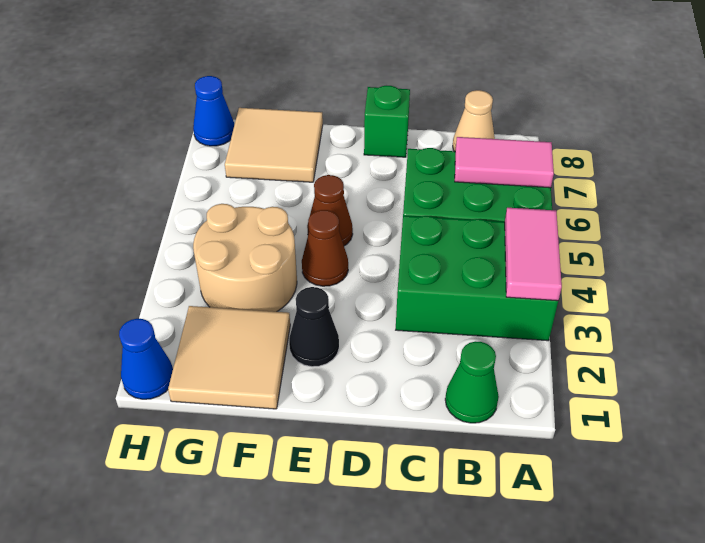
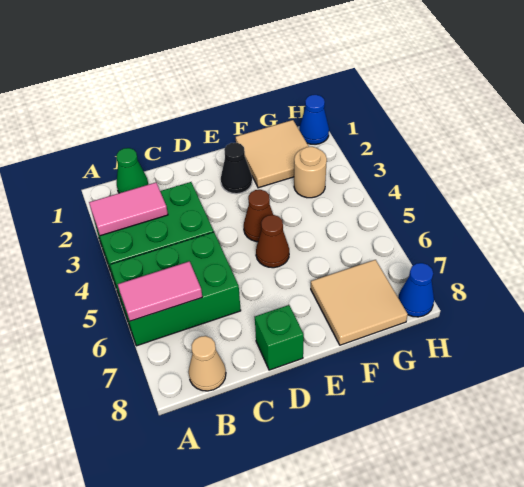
pink tile A3:A4 level 2 -> pink tile A3:B3 level 2
tan round brick F3:G4 level 1 -> tan round brick G3 level 1

